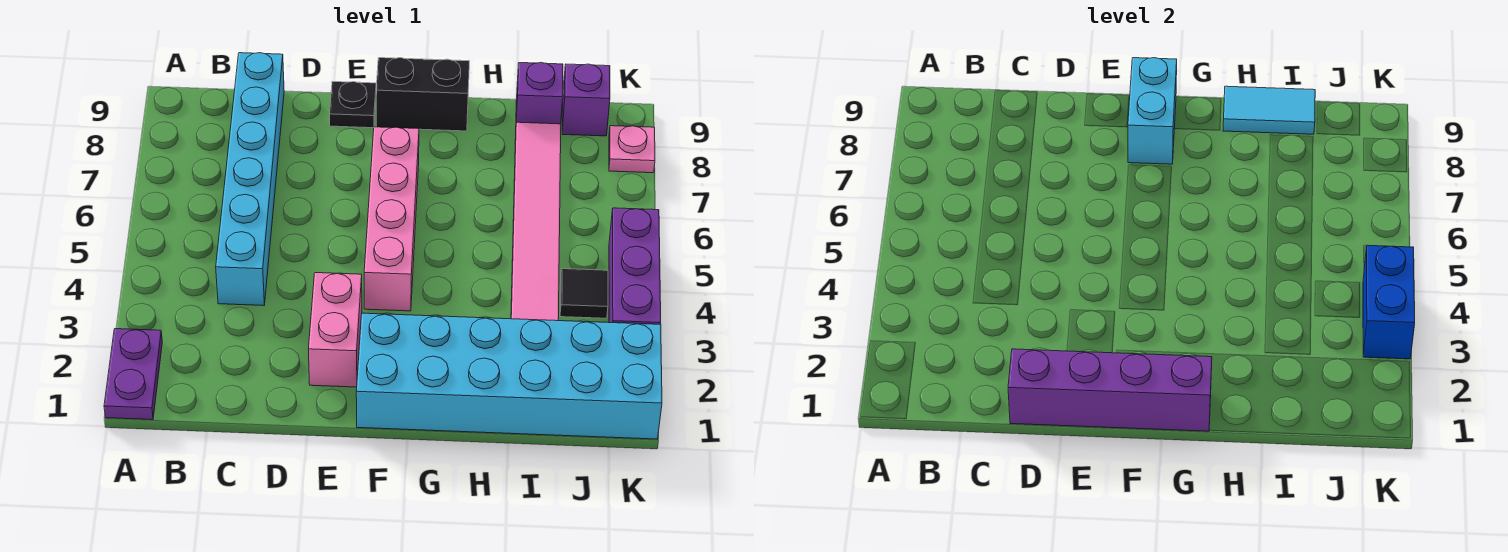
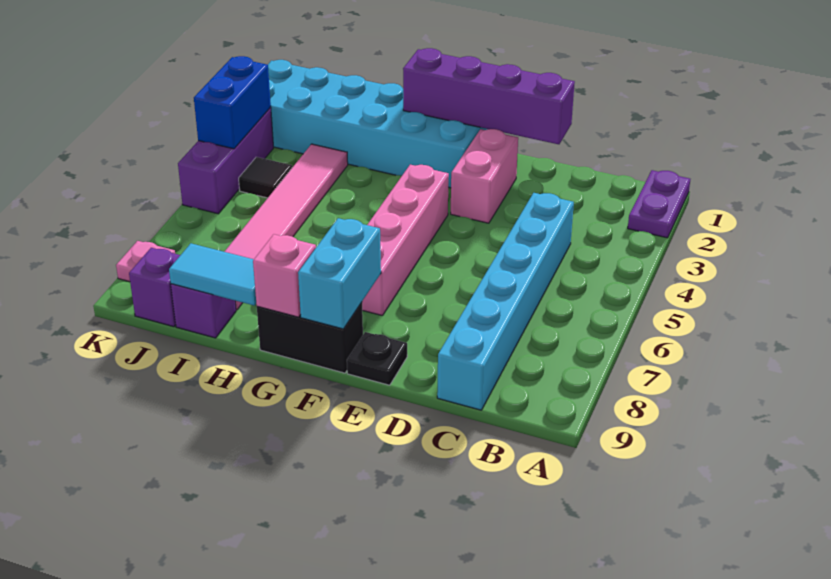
none -> pink brick G9 level 2

